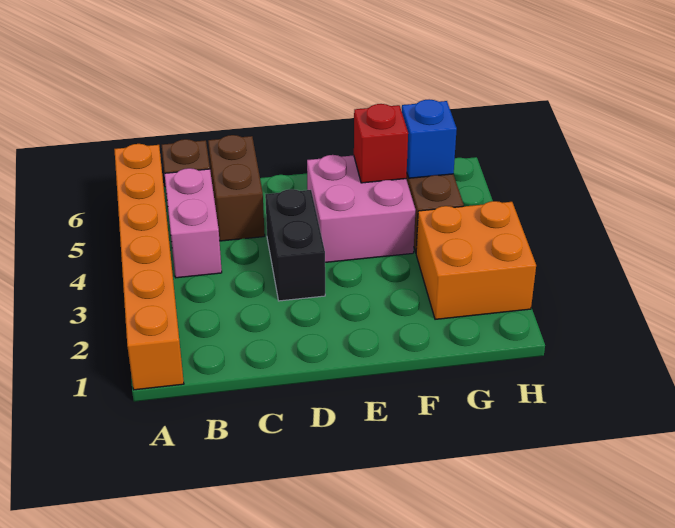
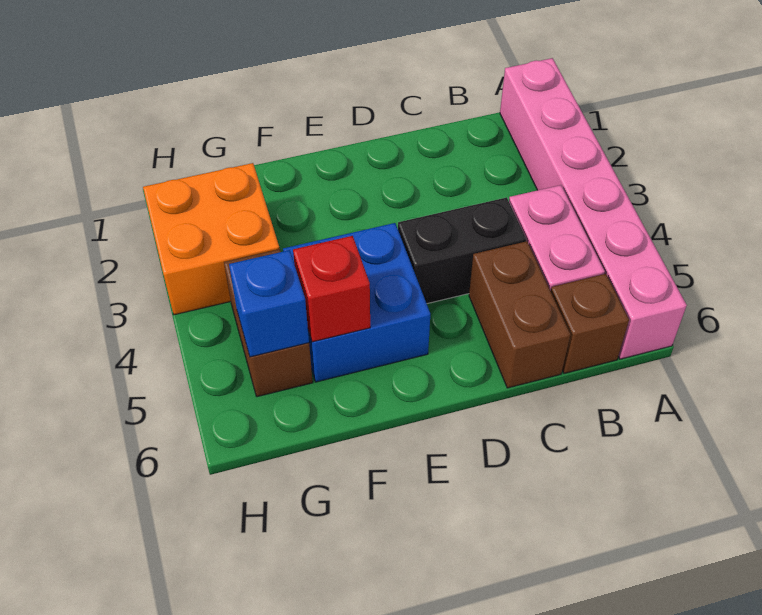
orange brick A1:A6 level 1 -> pink brick A1:A6 level 1
black brick D3:D4 level 1 -> black brick C4:D4 level 1
pink brick E4:F5 level 1 -> blue brick E4:F5 level 1

